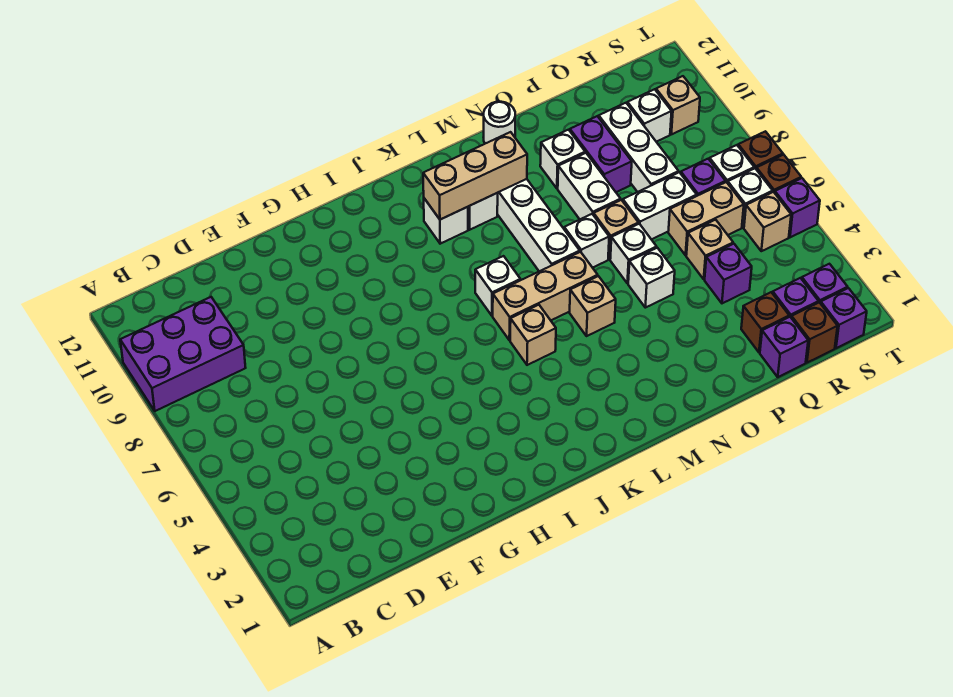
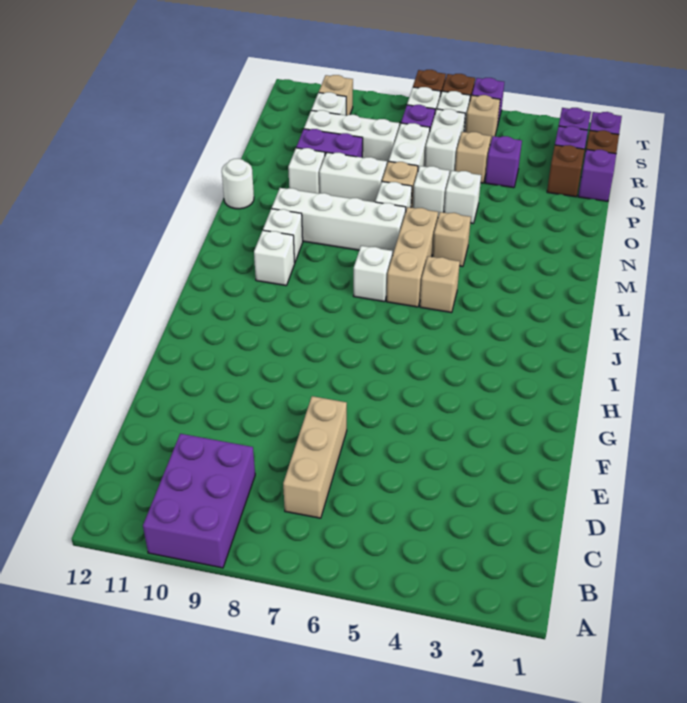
tan brick K10:M10 level 2 -> tan brick C7:E7 level 1
tan brick Q6:R6 level 1 -> white brick Q6:R6 level 1

